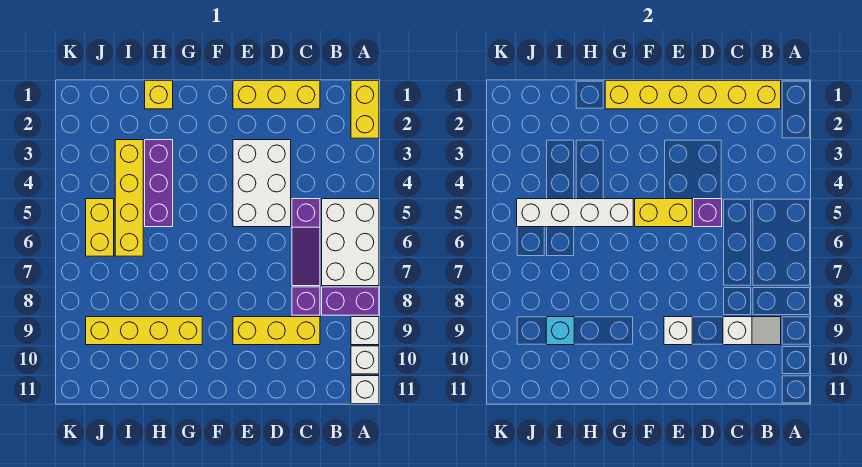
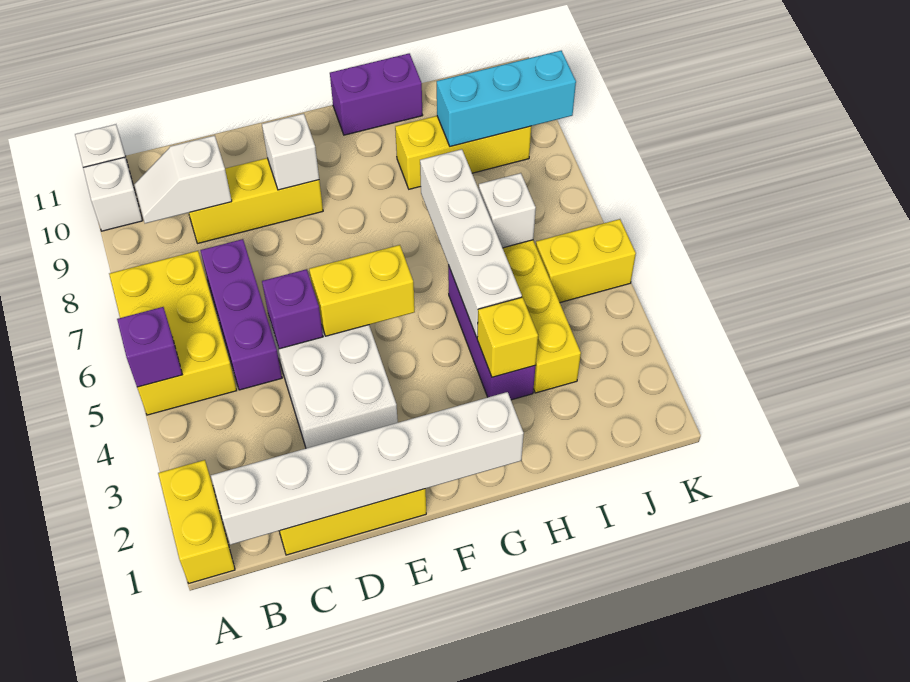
white brick A5:B7 level 1 -> yellow brick A5:B7 level 1
purple brick A8:B8 level 1 -> purple brick G11:H11 level 1
white brick A9 level 1 -> white brick I6 level 2
yellow brick B1:G1 level 2 -> white brick B1:G1 level 2
purple slope C5:C7 level 1 top 5 -> purple brick C5:C7 level 1
purple brick C8 level 1 -> purple brick A5 level 2
white brick G5:J5 level 2 -> white brick H4:H7 level 2
yellow brick G9:J9 level 1 -> yellow brick H9:J9 level 1
yellow brick H1 level 1 -> yellow brick H3 level 2
cyan brick I9 level 2 -> cyan brick I9:K9 level 2
yellow brick J5:J6 level 1 -> yellow brick J5:K5 level 1

